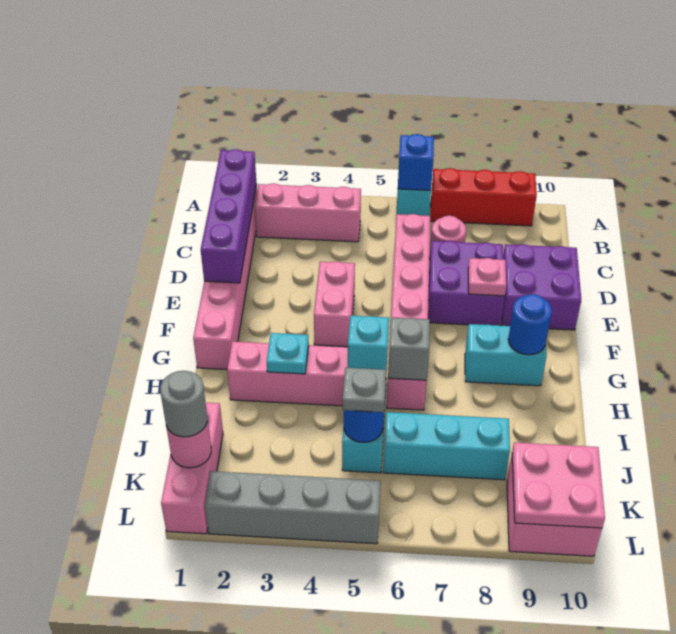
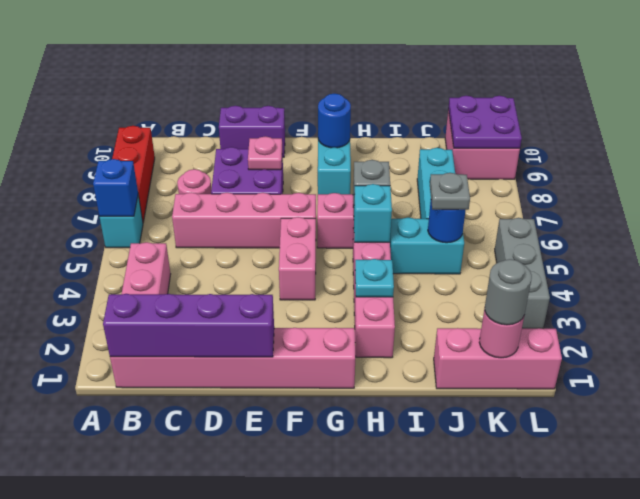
purple brick D9:E10 level 1 -> purple brick D10:E10 level 1
pink brick E4:F4 level 1 -> pink brick F4:F5 level 1
pink plate K9:L10 level 2 -> purple plate K9:L10 level 2
grey brick L2:L5 level 1 -> grey brick L3:L5 level 1

